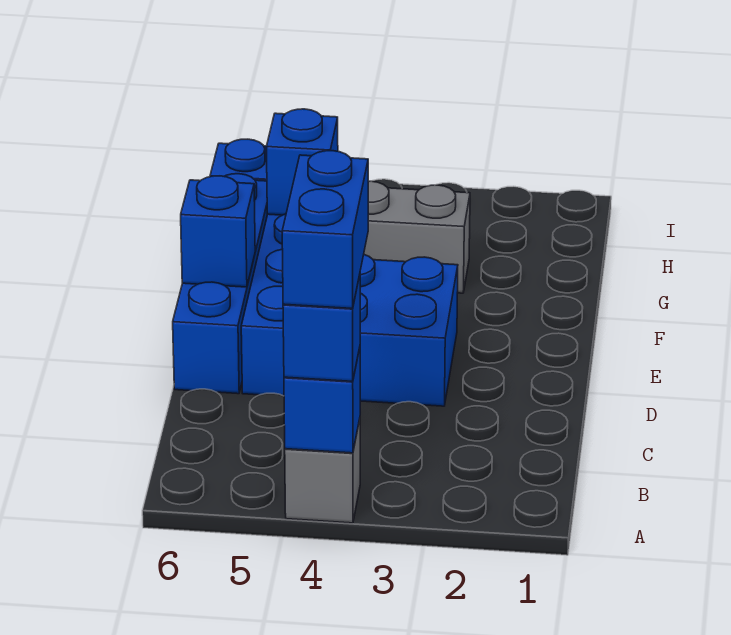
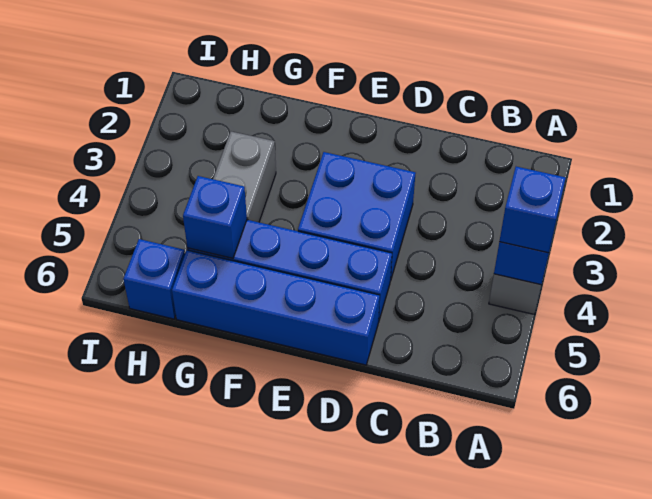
blue brick A4:B4 level 4 -> none
blue brick E6 level 2 -> none

